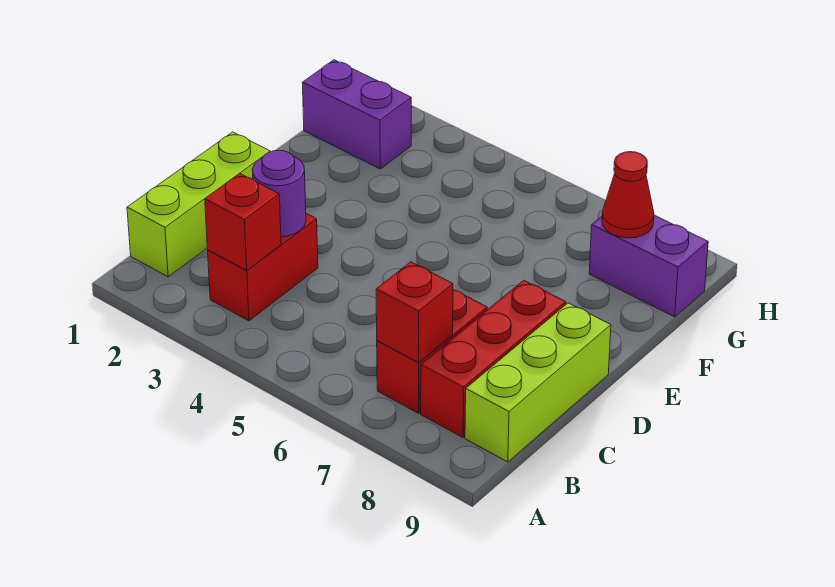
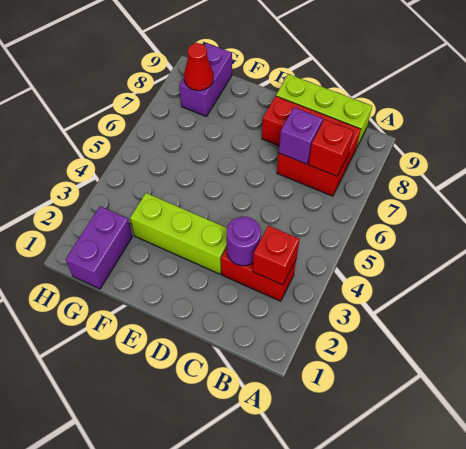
lime brick B1:D1 level 1 -> lime brick D3:F3 level 1
none -> purple brick C7 level 2

